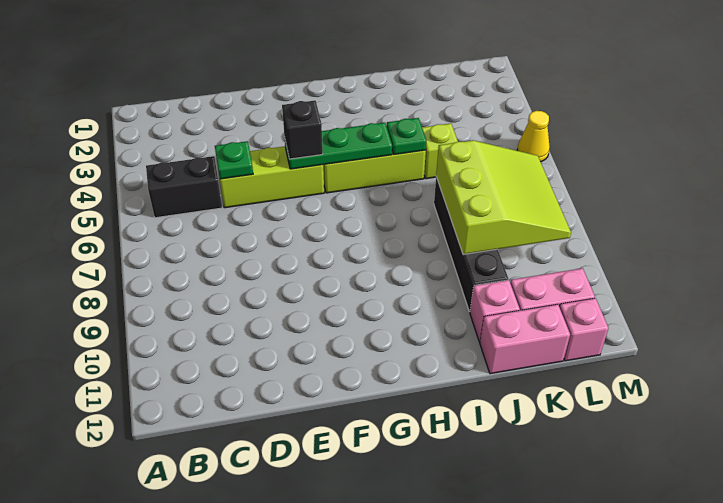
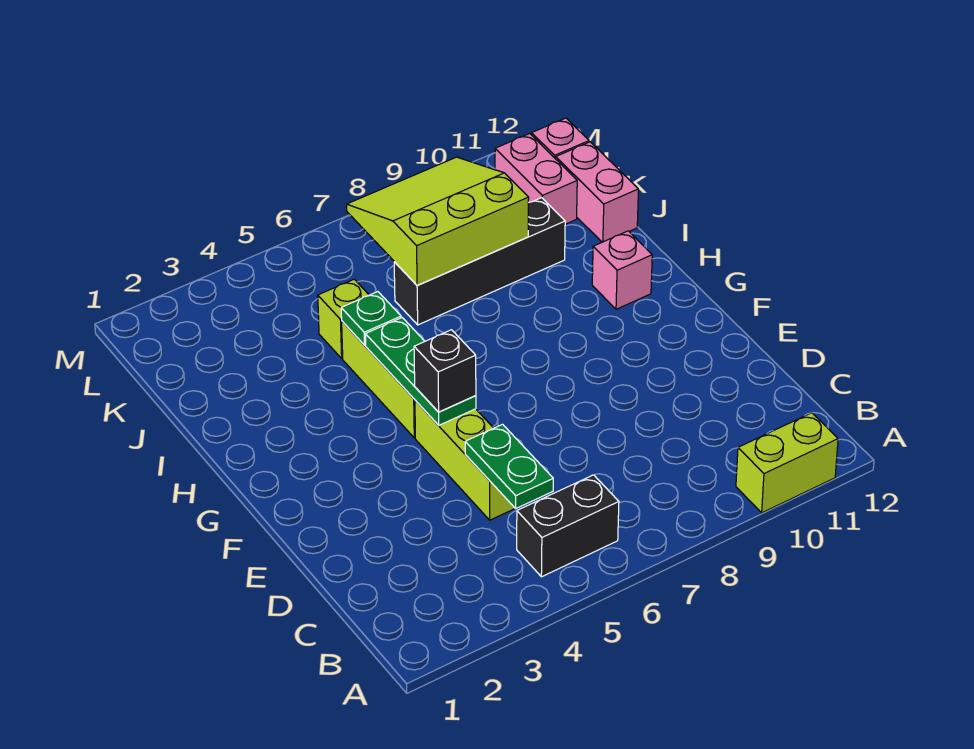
none -> lime brick A10:A11 level 1
black brick B5:C5 level 1 -> black brick B5:B6 level 1
green plate D5 level 2 -> green plate C5:D5 level 2
pink brick J11 level 1 -> pink brick H11 level 1
yellow cone M5 level 1 -> none

